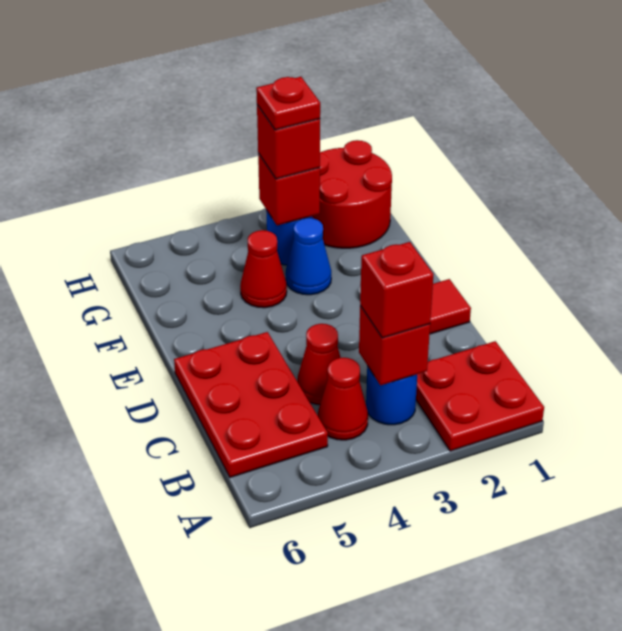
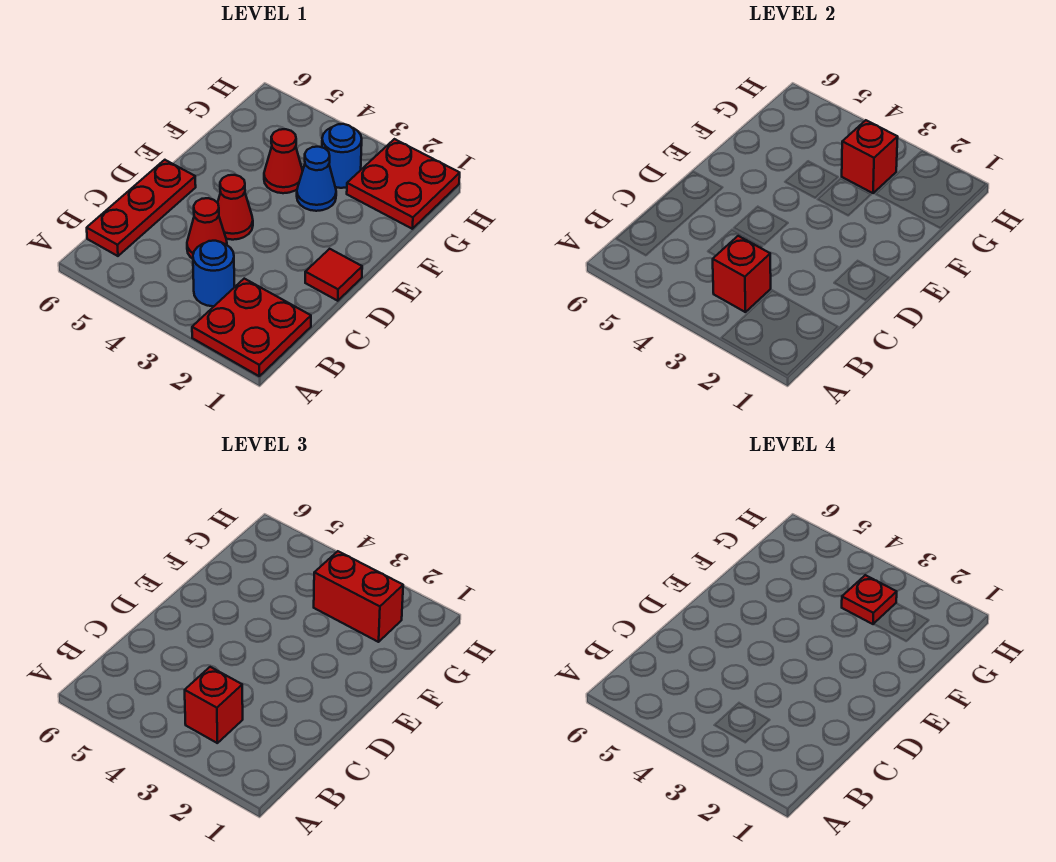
red cone B4 level 1 -> red cone D4 level 1
red plate B5:D6 level 1 -> red plate B6:D6 level 1
red round brick G1:H2 level 1 -> red plate G1:H2 level 1
red brick G3 level 3 -> red brick G2:G3 level 3

